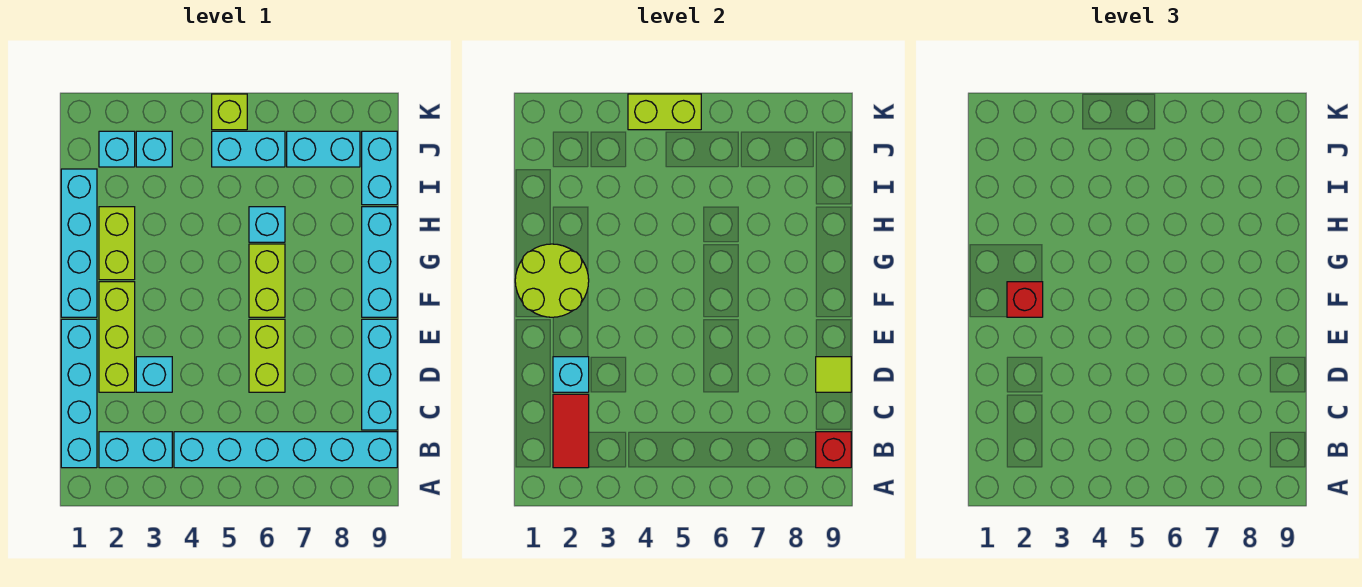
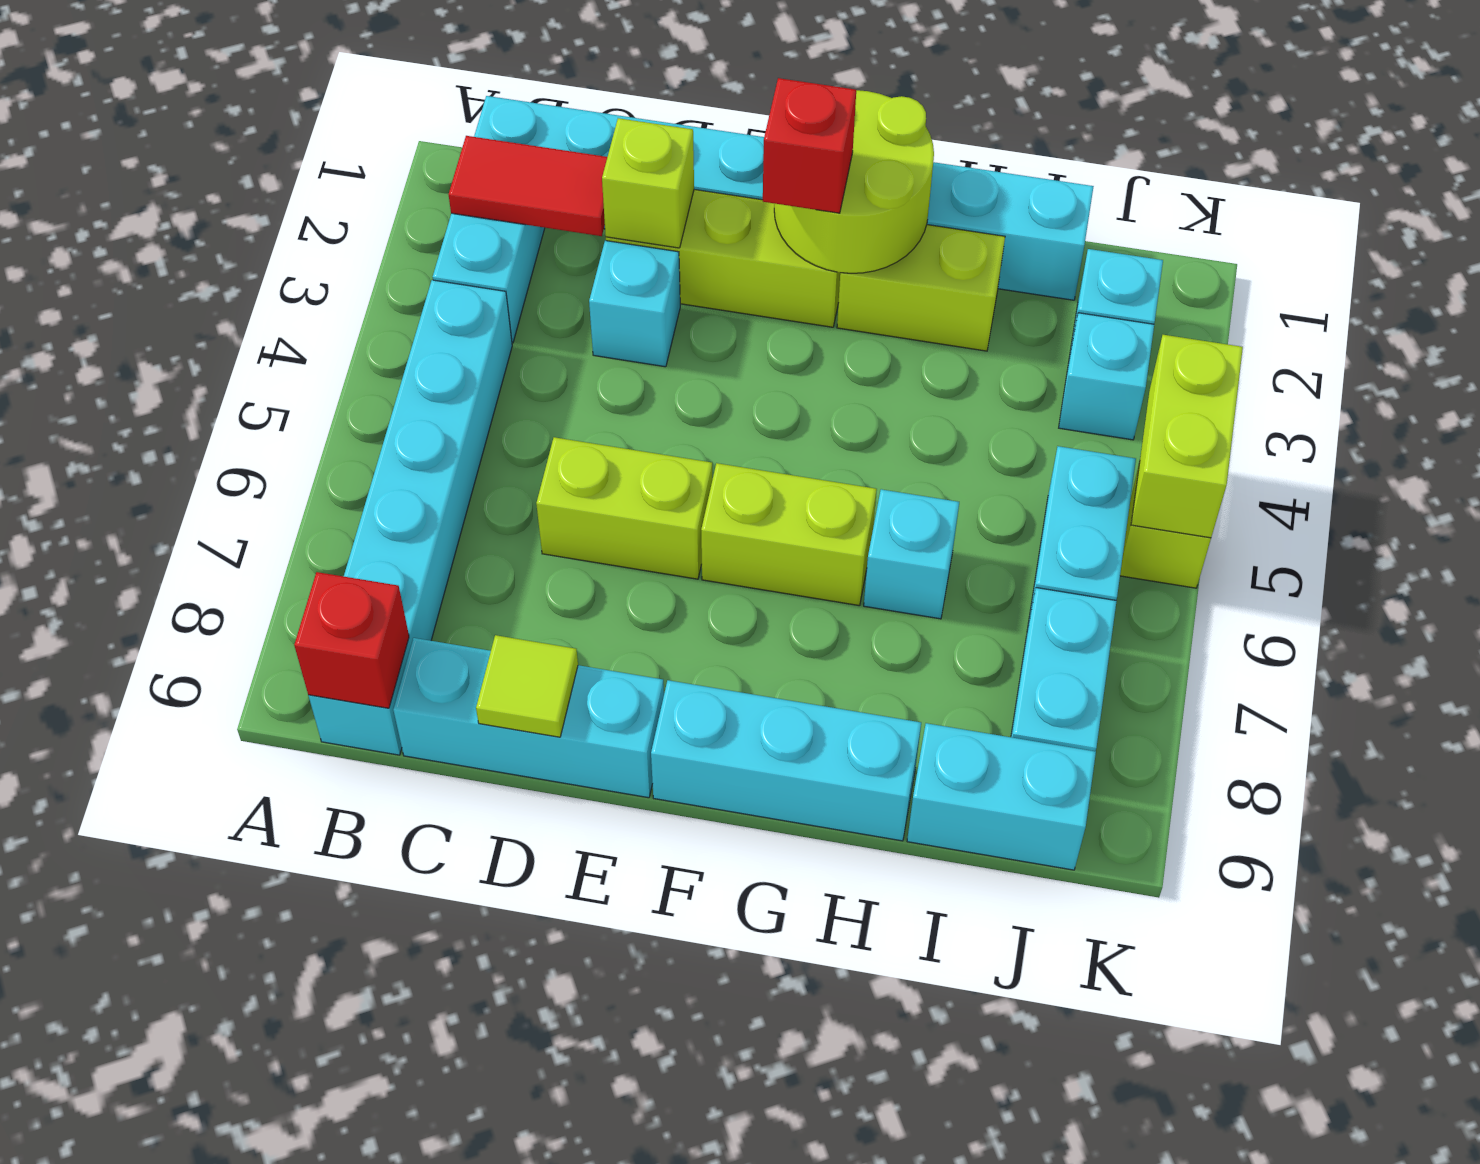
cyan brick D2 level 2 -> lime brick D2 level 2

